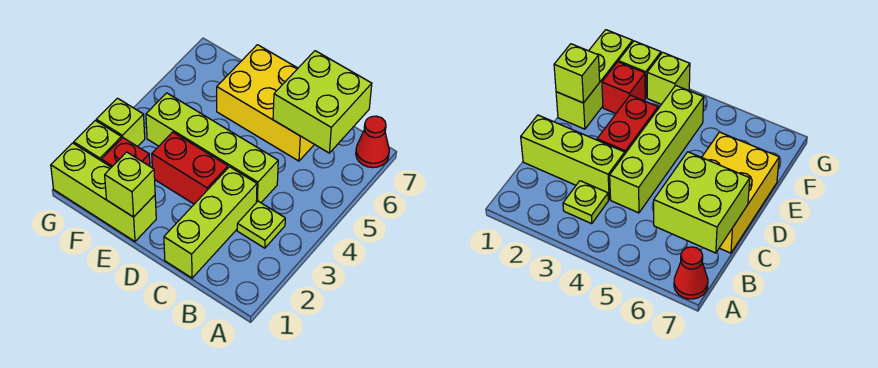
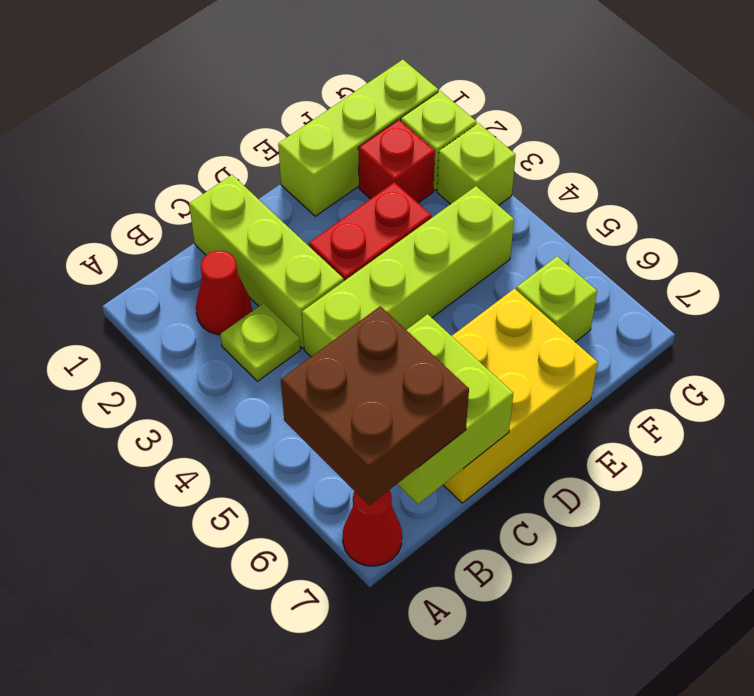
none -> brown brick A6:B7 level 3
none -> red cone B2 level 1
lime brick E1 level 2 -> lime brick F6 level 1

